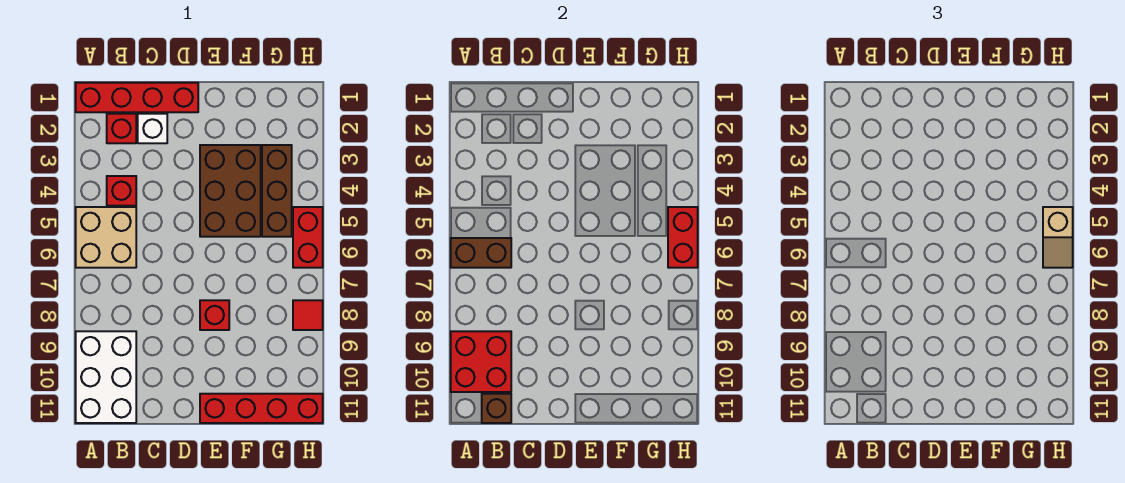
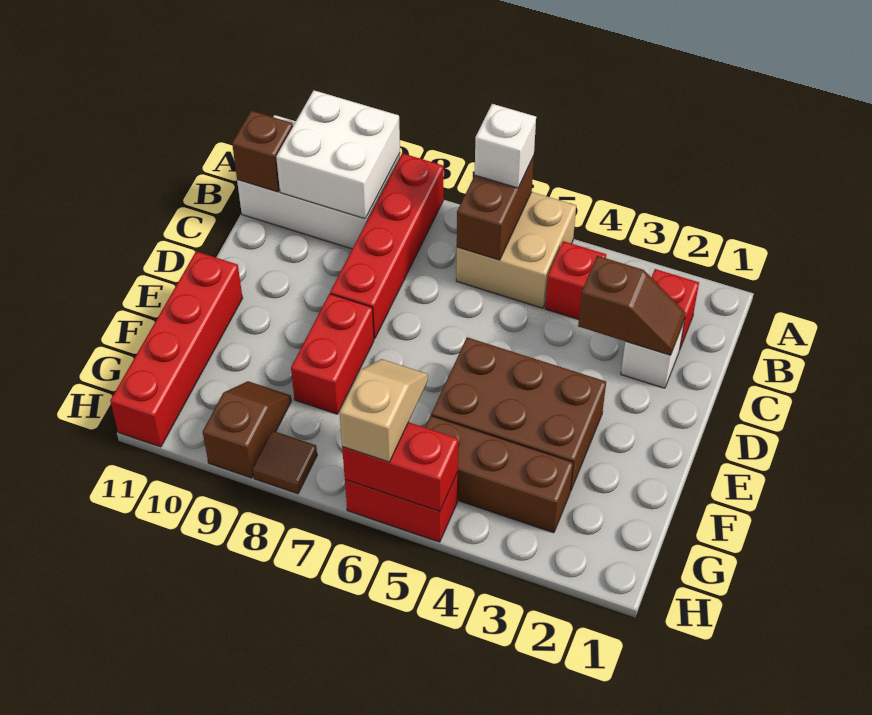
red brick A1:D1 level 1 -> red brick A8:D8 level 1
none -> white brick A6 level 3
red brick A9:B10 level 2 -> white brick A9:B10 level 2
none -> brown slope C2:C3 level 2 top 3
red brick E8 level 1 -> red brick E8:F8 level 1
none -> brown slope G9:H9 level 1 top H
tan slope H5:H6 level 3 top 5 -> tan slope G6:H6 level 3 top H
red tile H8 level 1 -> brown tile H8 level 1

